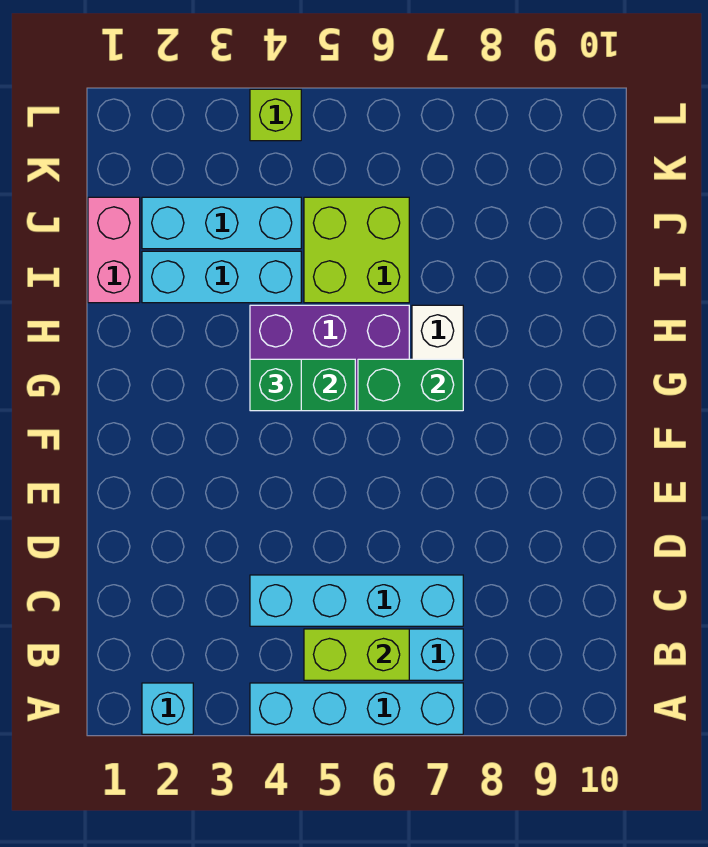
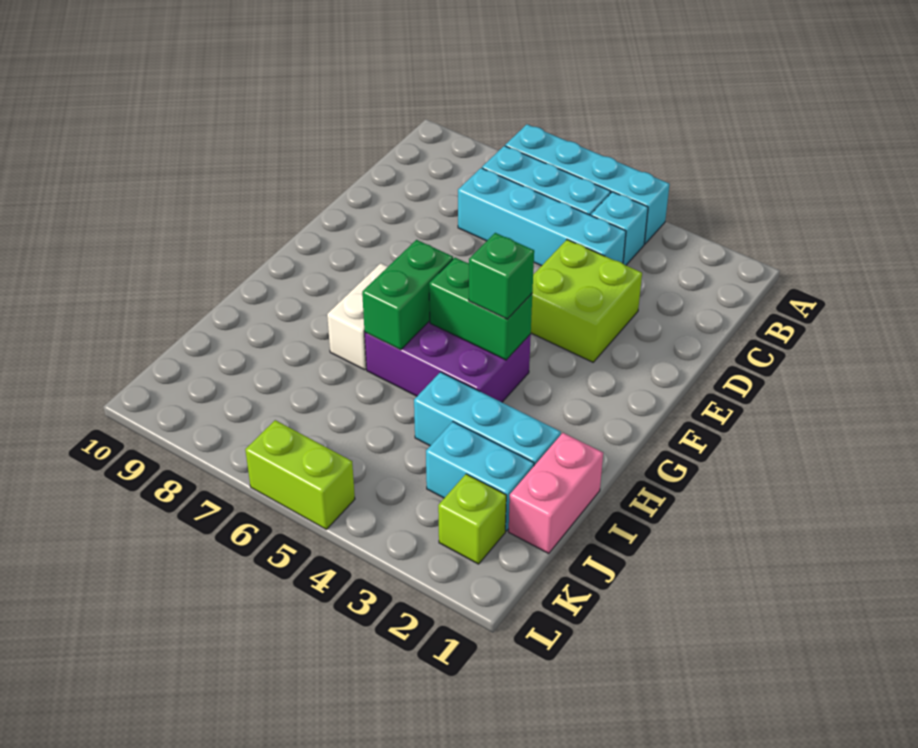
cyan brick A2 level 1 -> cyan brick B4 level 1
lime brick B5:B6 level 2 -> lime brick L5:L6 level 1
green brick G6:G7 level 2 -> green brick G6:H6 level 2
lime brick I5:J6 level 1 -> lime brick D3:E4 level 1
cyan brick J2:J4 level 1 -> cyan brick J2:J3 level 1
lime brick L4 level 1 -> lime brick K2 level 1

